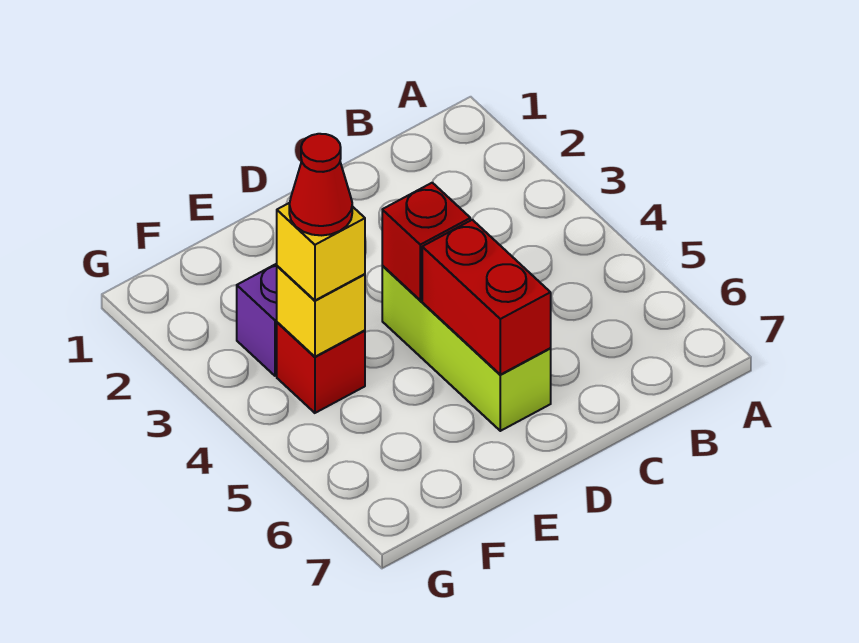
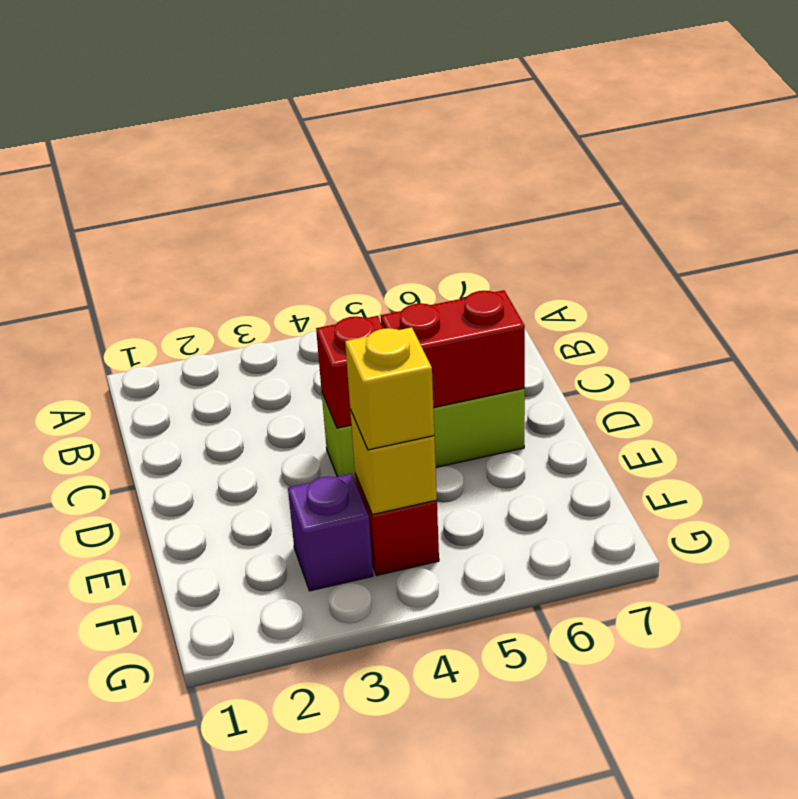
red cone F4 level 4 -> none

